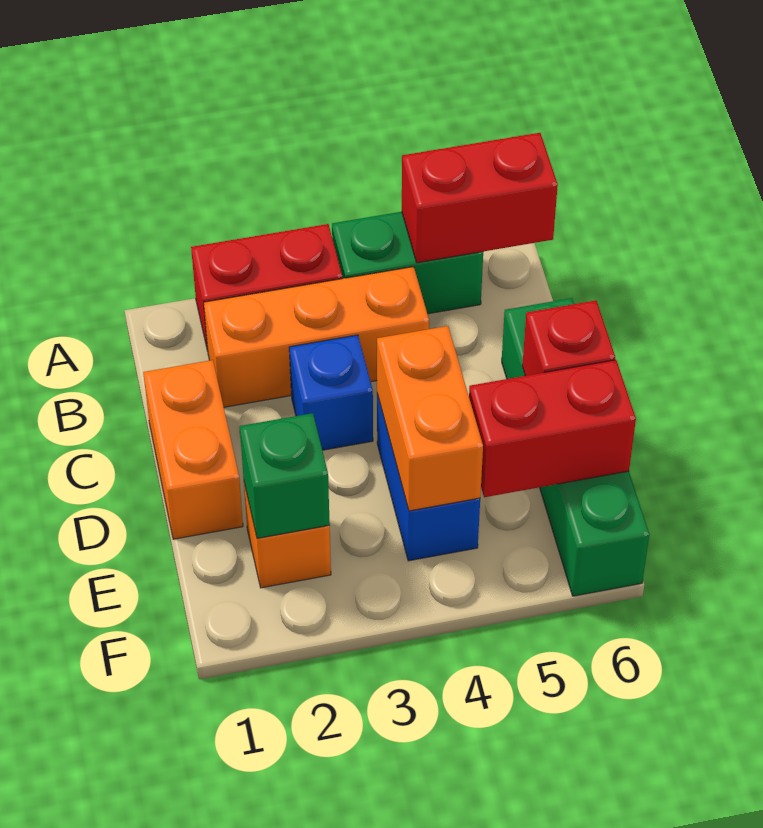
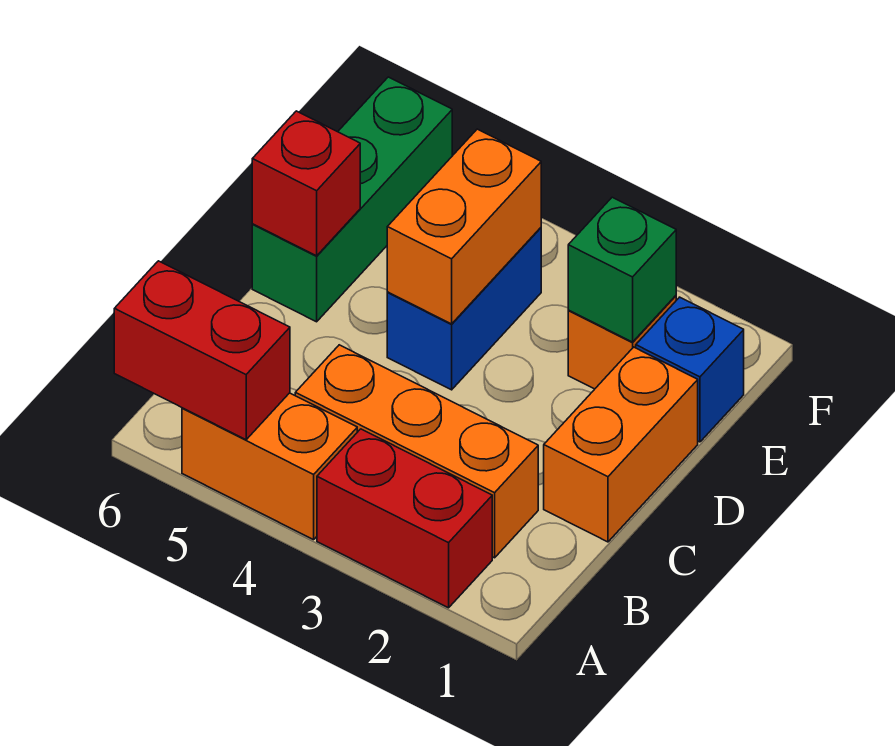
green brick A4:A5 level 1 -> orange brick A4:A5 level 1
blue brick C3 level 1 -> blue brick E1 level 1
green brick C6:F6 level 1 -> green brick D6:F6 level 1
red brick E5:E6 level 2 -> none

